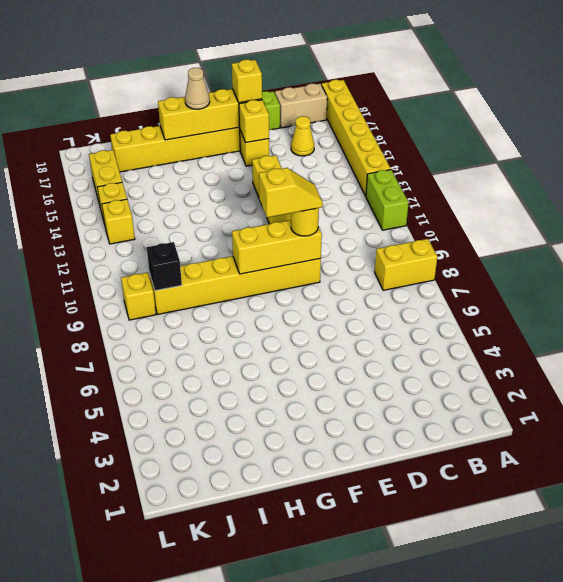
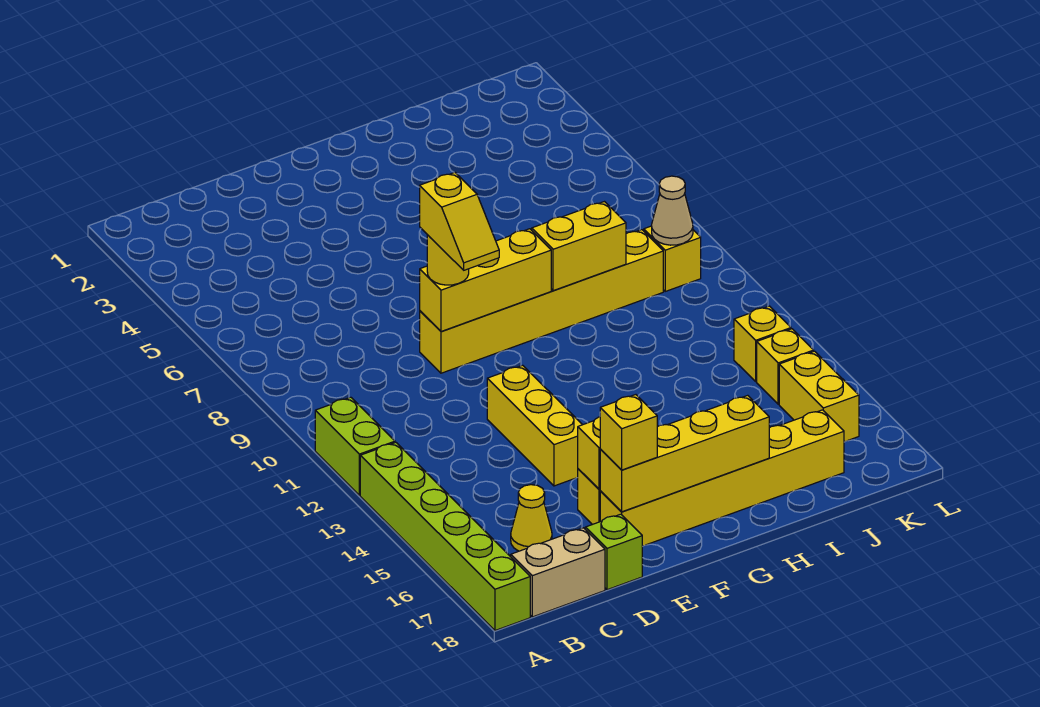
yellow brick A8:B8 level 1 -> yellow brick H9:I9 level 2
yellow brick A13:A18 level 1 -> lime brick A13:A18 level 1
yellow slope E9:F9 level 4 top F -> yellow slope E9:E10 level 4 top 9
tan cone G17 level 3 -> tan cone K9 level 2
black brick J9 level 2 -> none

